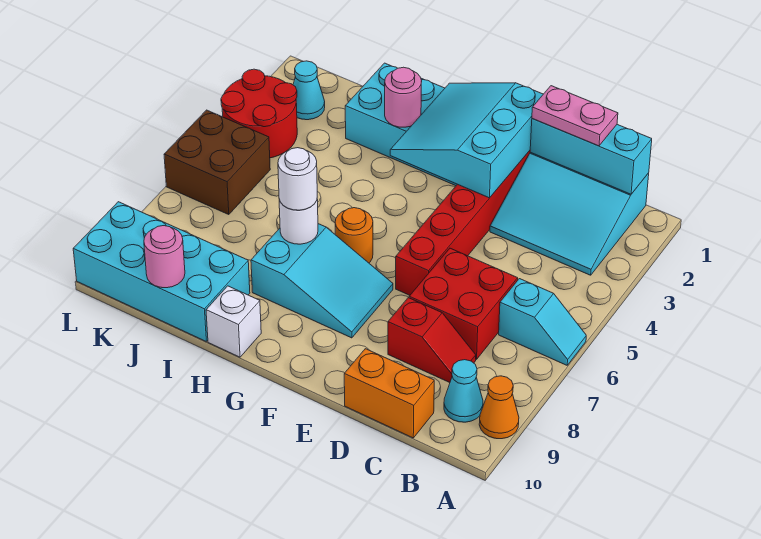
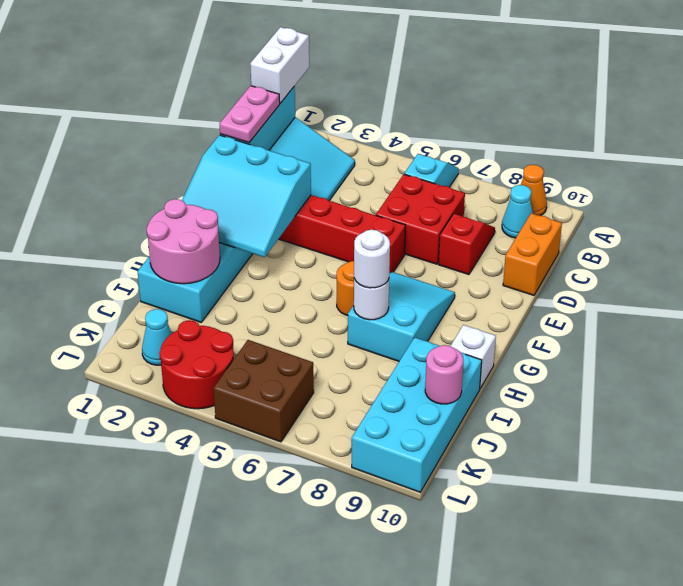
none -> white brick A1:B1 level 3
pink round brick H2 level 2 -> pink round brick H1:I2 level 2

